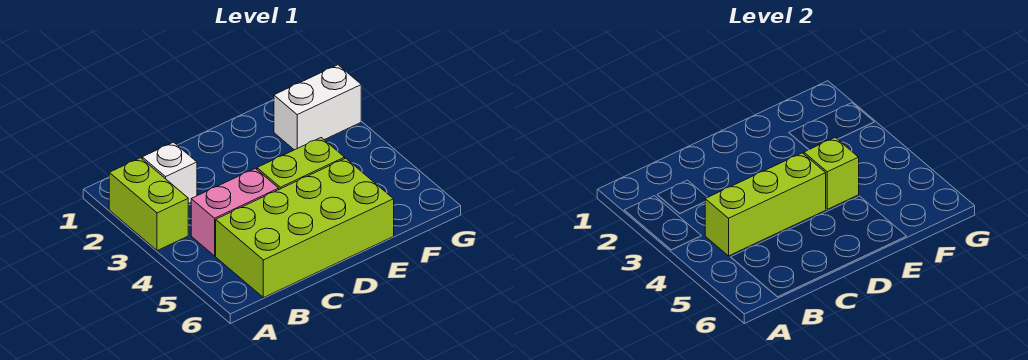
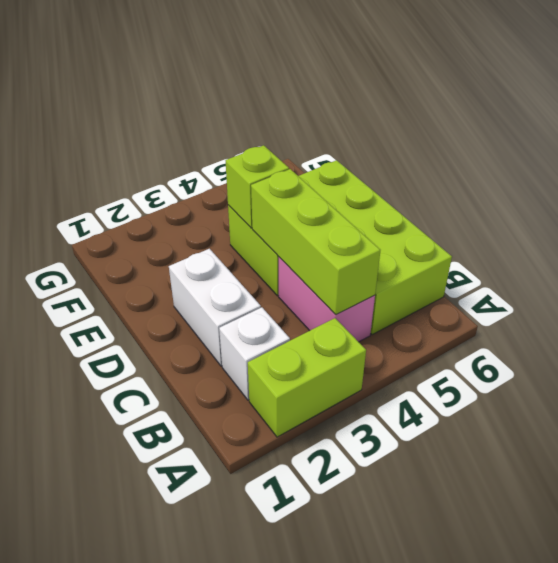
white brick F2:G2 level 1 -> white brick C2:D2 level 1

